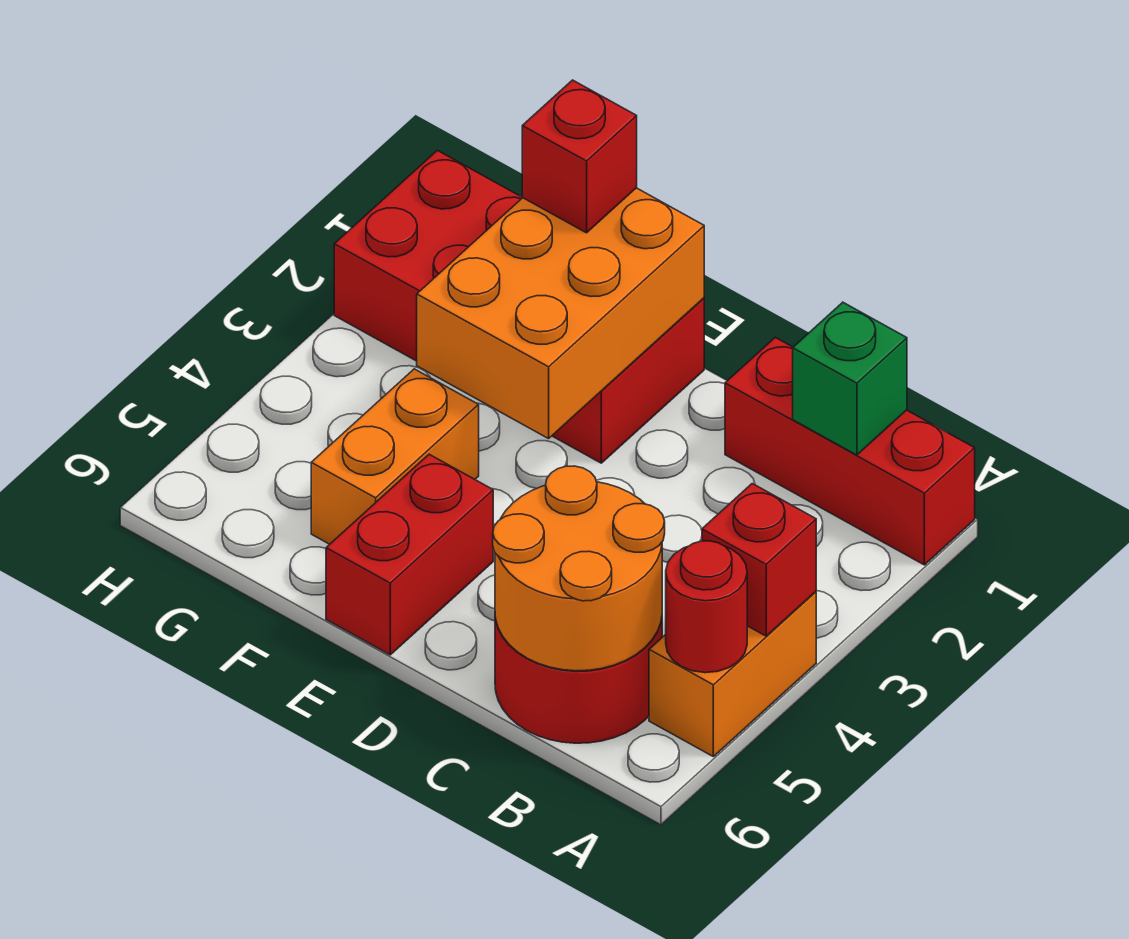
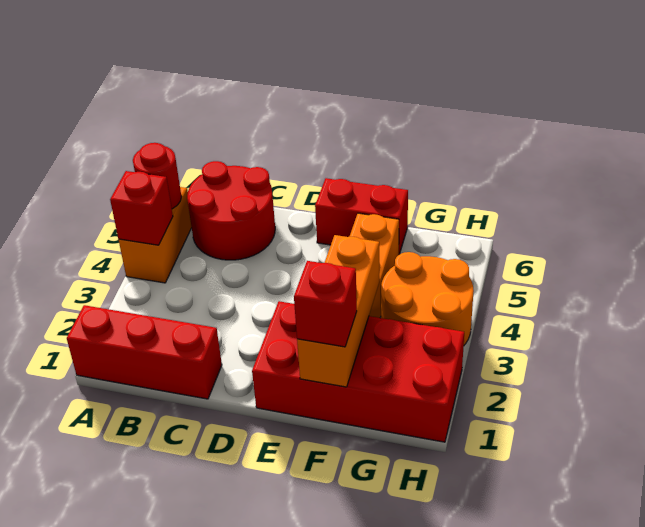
green brick B1 level 2 -> none
orange round brick B5:C6 level 2 -> orange round brick G3:H4 level 1
orange brick E1:F3 level 2 -> orange brick F1:F3 level 2
red brick E5:E6 level 1 -> red brick E6:F6 level 1

